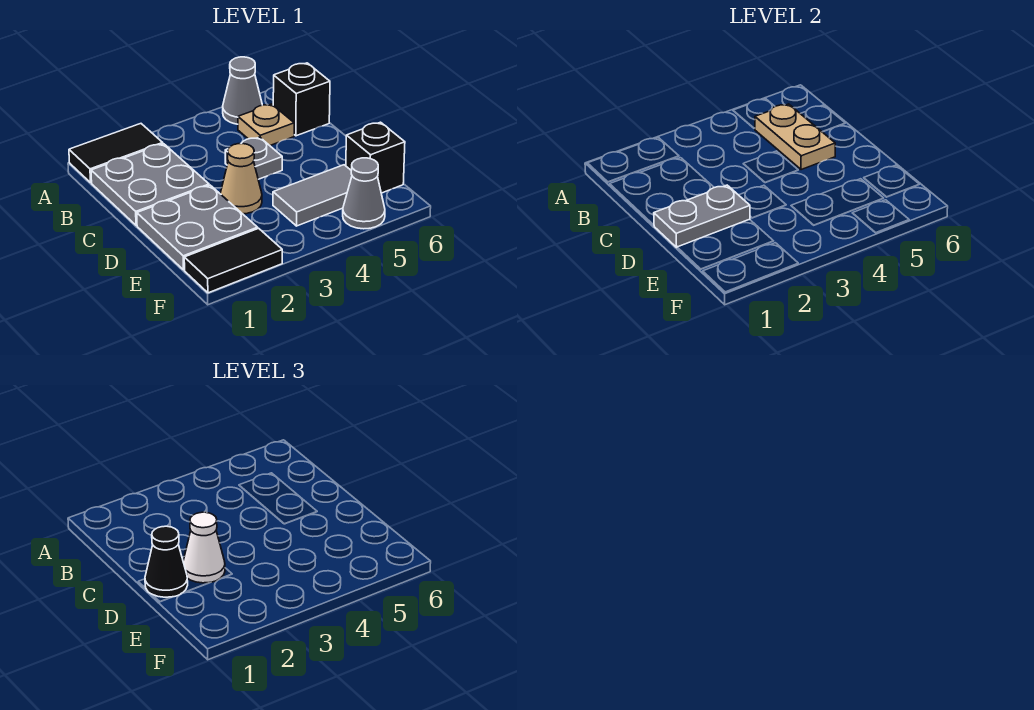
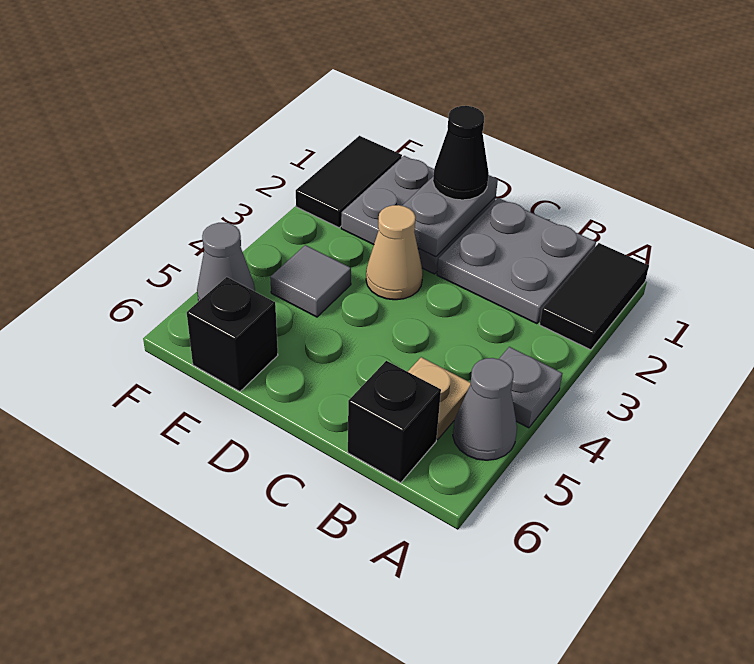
tan plate B5:C5 level 2 -> none
grey plate C4 level 1 -> grey plate A4 level 1
white cone D2 level 3 -> none
grey tile E4:E5 level 1 -> grey tile E4 level 1

